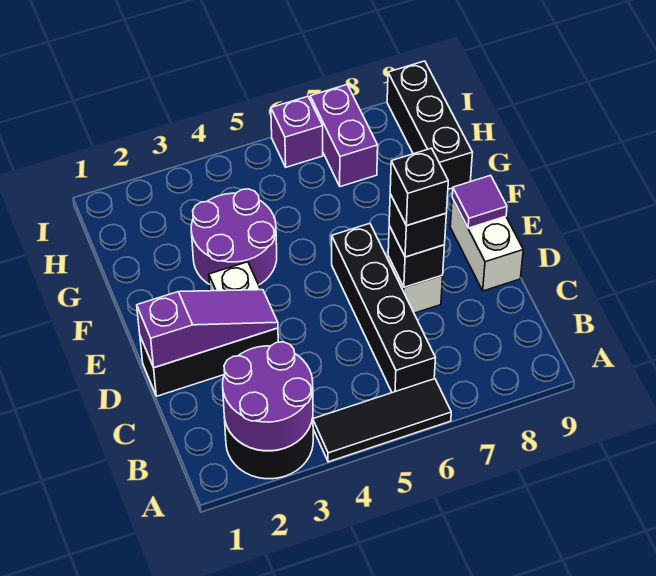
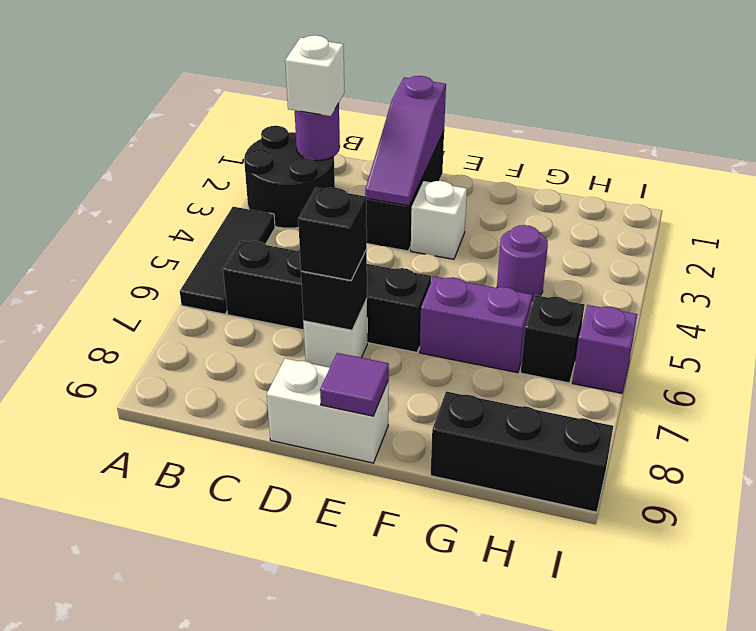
purple round brick A2:B3 level 2 -> purple round brick B2 level 2
none -> white brick B2 level 3
black brick D7 level 4 -> black brick H6 level 1
purple round brick F3:G4 level 1 -> purple round brick G4 level 1
purple brick H7:I7 level 1 -> purple brick F6:G6 level 1

